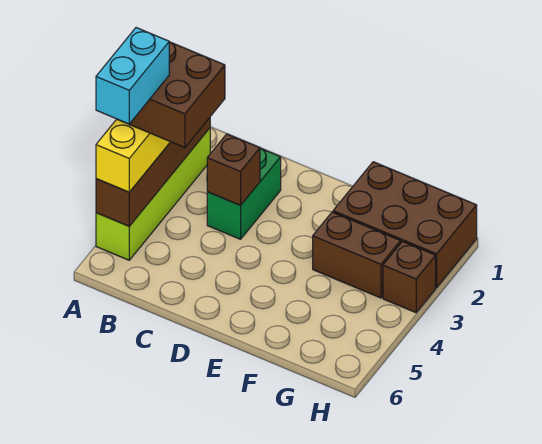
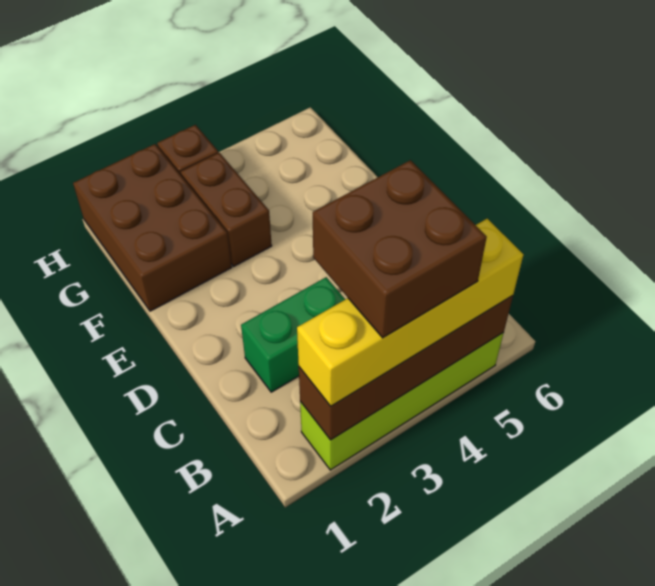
cyan brick A4:A5 level 5 -> none
brown brick C3 level 2 -> none

